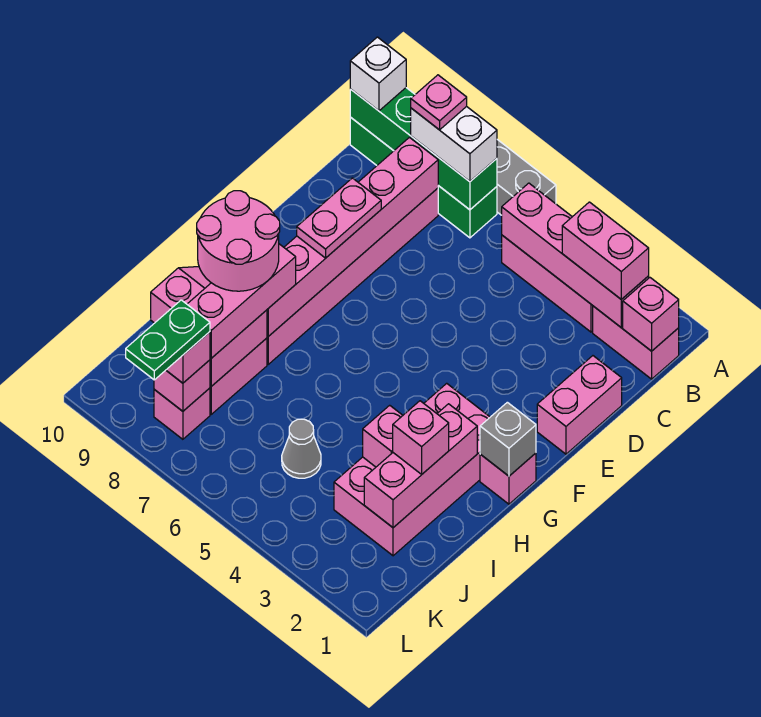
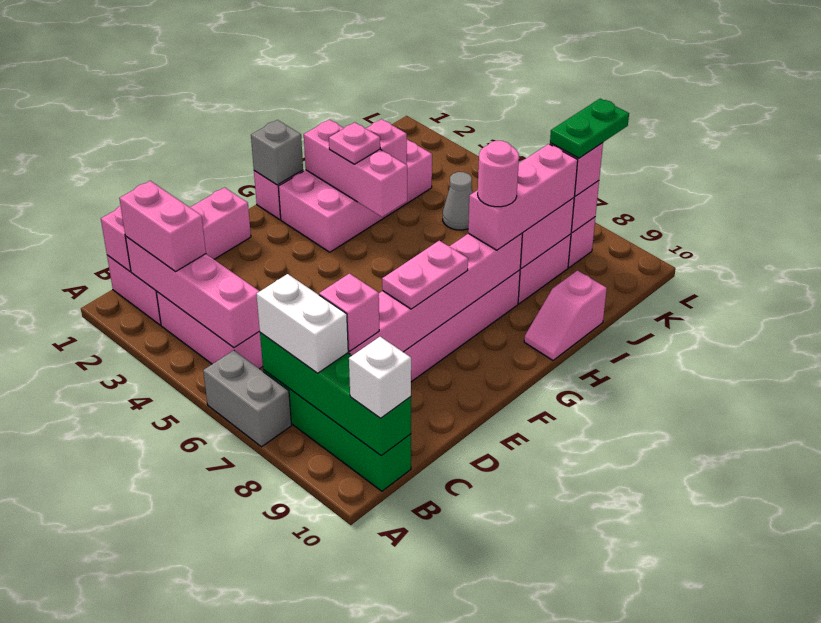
pink plate B8 level 4 -> pink plate H3 level 3
pink brick H2:J2 level 2 -> pink brick H2:H4 level 2
pink round brick H8:I9 level 4 -> pink round brick H8 level 4
pink brick I2 level 3 -> pink brick C8 level 3

